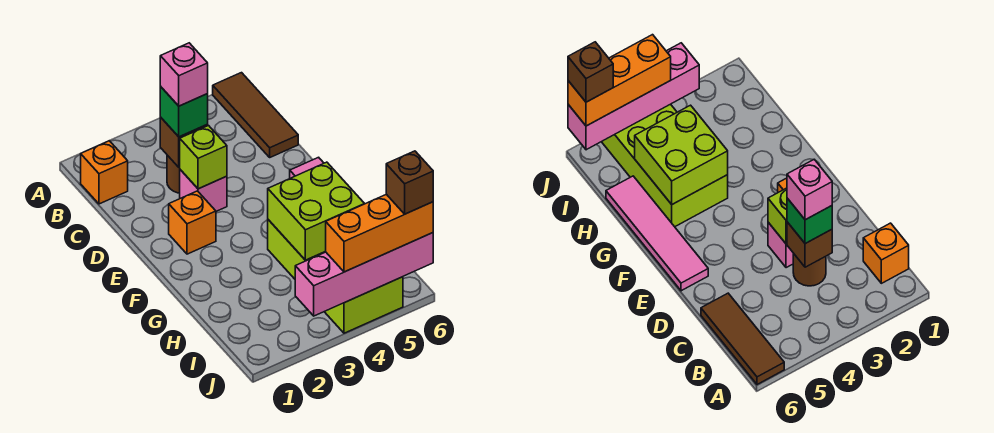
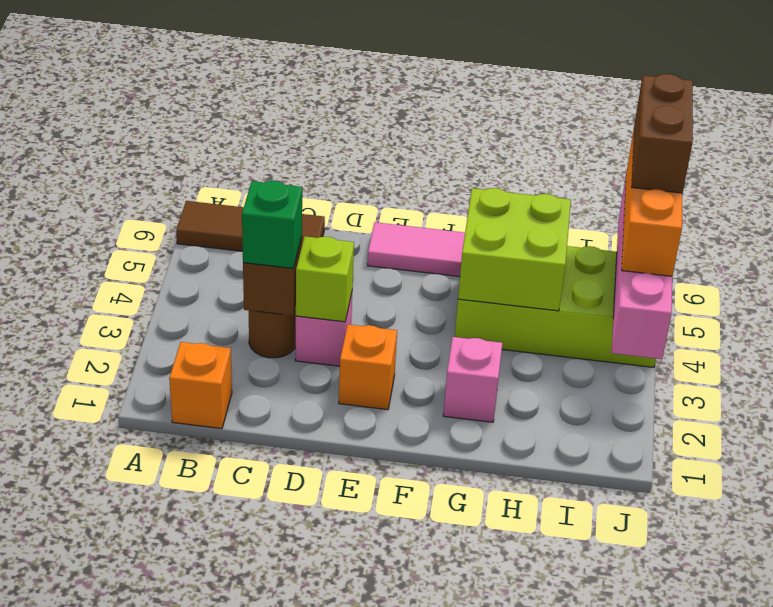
pink brick C3 level 4 -> pink brick G2 level 1
brown brick J6 level 4 -> brown brick J5:J6 level 4

